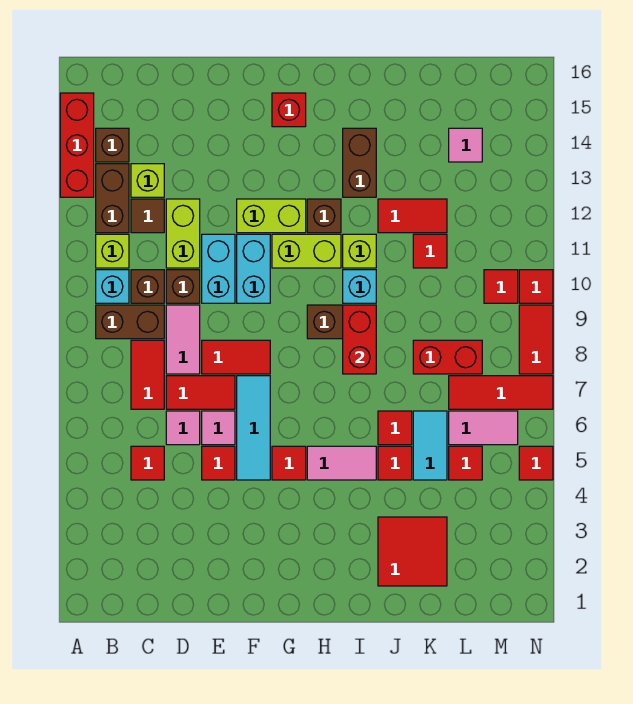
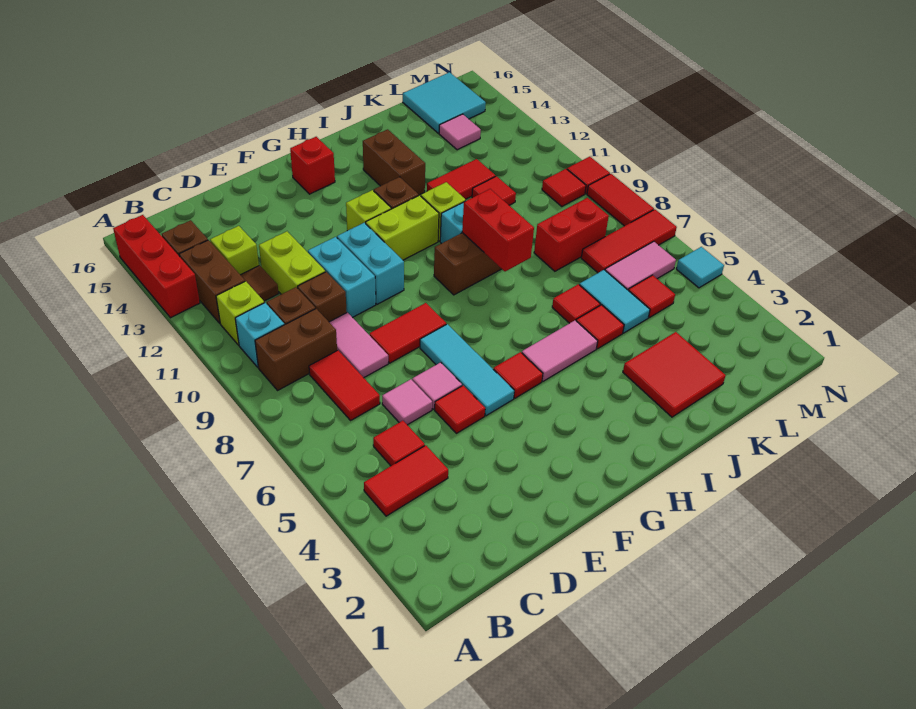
red tile D7:E7 level 1 -> red tile B4:C4 level 1
lime brick F12:G12 level 1 -> lime brick G12 level 1
none -> cyan tile L15:M16 level 1
red tile N5 level 1 -> cyan tile N5 level 1

